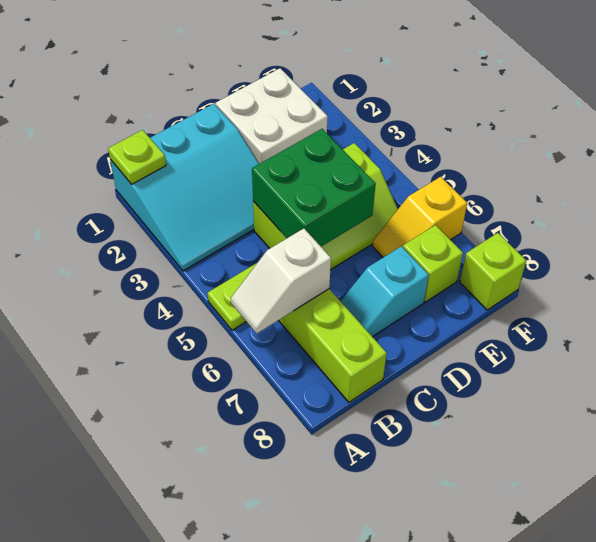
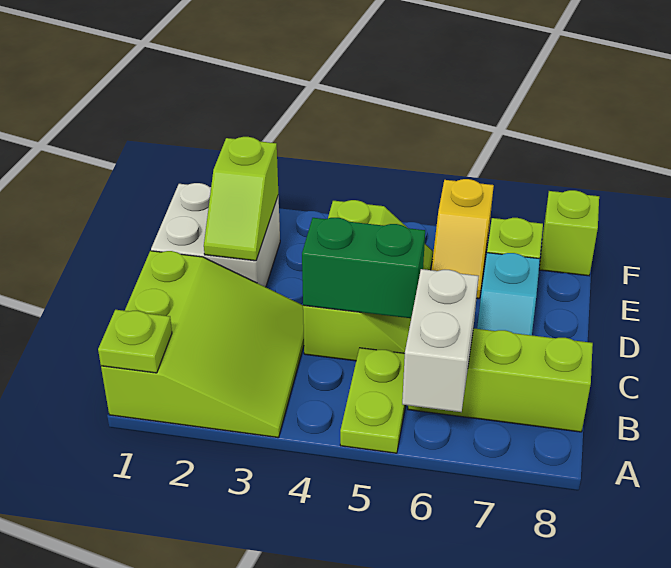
cyan slope A1:C3 level 1 top 1 -> lime slope A1:C3 level 1 top 1
white slope A6:B6 level 2 top B -> white brick A6:B6 level 2
green brick C4:D5 level 2 -> green brick C4:C5 level 2
none -> lime slope D2:E2 level 2 top E

